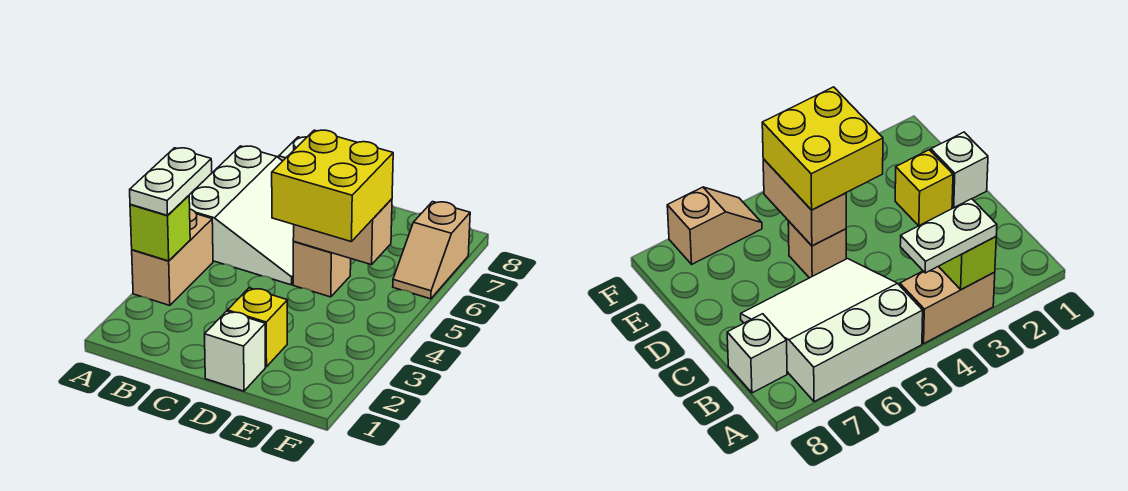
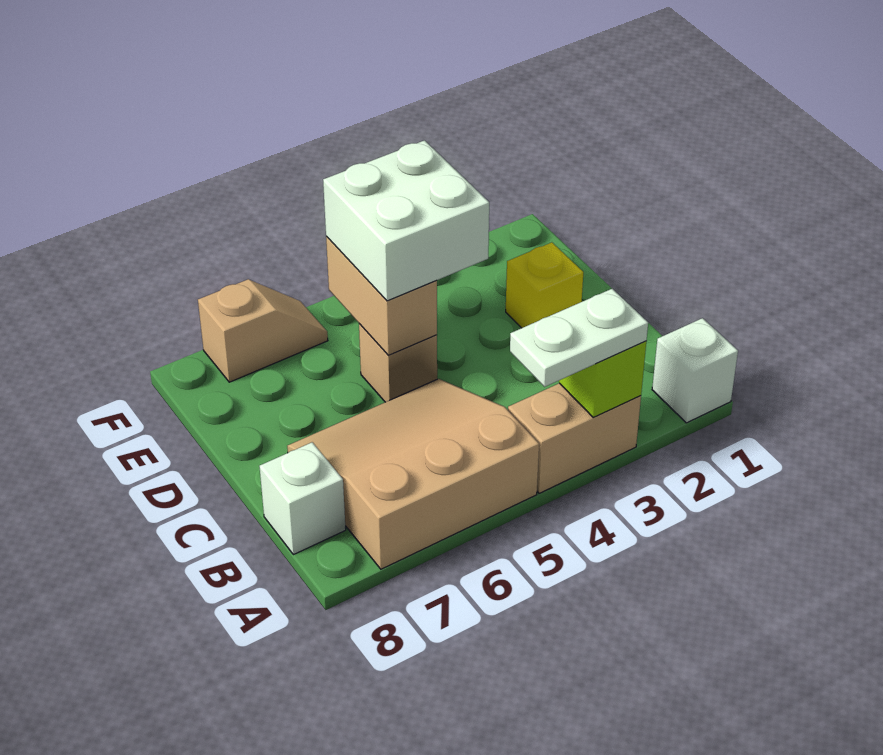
white slope A5:C7 level 1 top A -> tan slope A5:C7 level 1 top A
white brick D1 level 1 -> white brick A1 level 1
yellow brick D4:E5 level 3 -> white brick D4:E5 level 3

